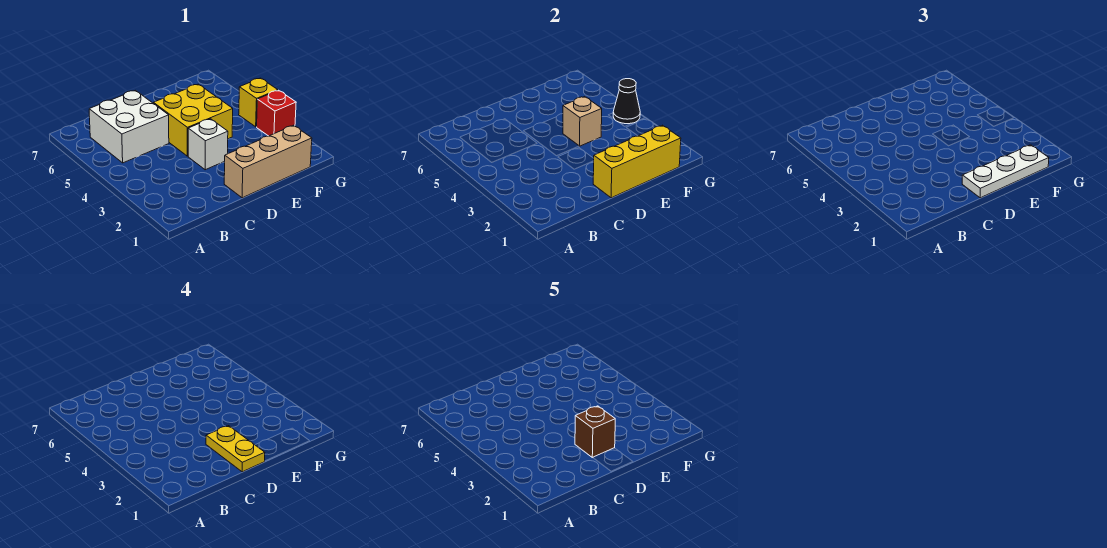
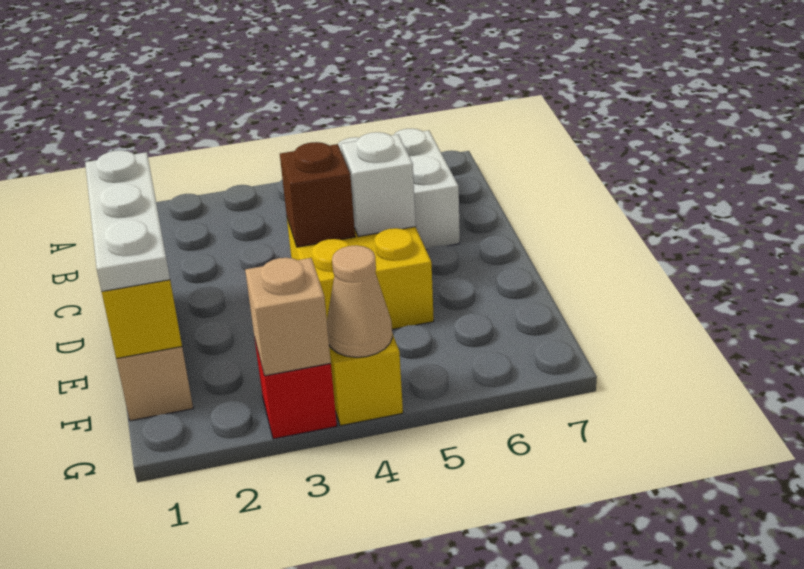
yellow plate D1:D2 level 4 -> none
brown brick D2 level 5 -> brown brick D4 level 2
white brick D3 level 1 -> white brick D5 level 2
tan brick E4 level 2 -> tan brick G3 level 2
black cone G4 level 2 -> tan cone G4 level 2

